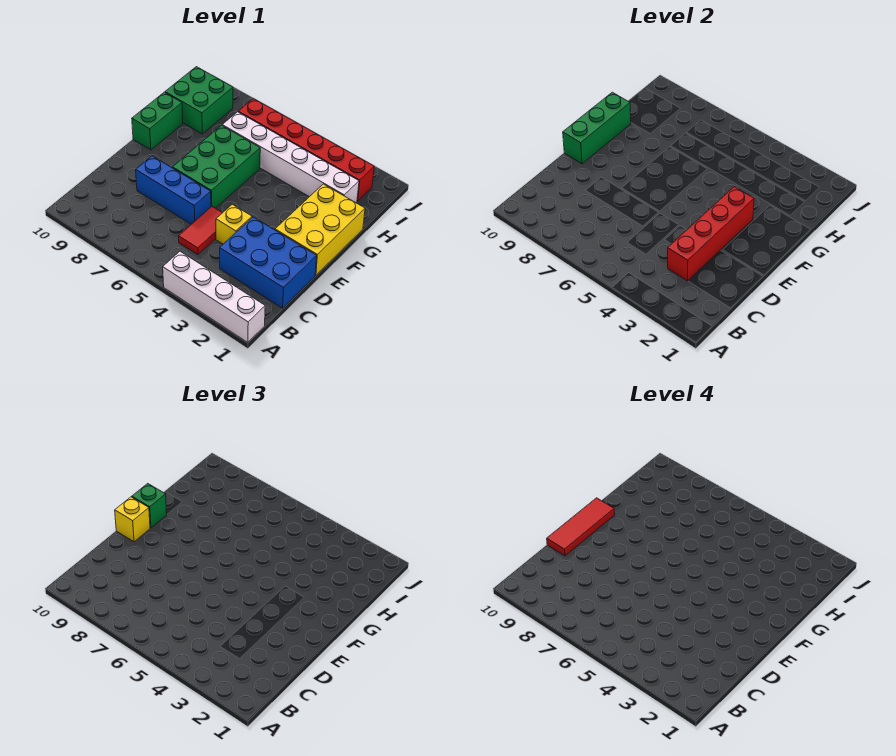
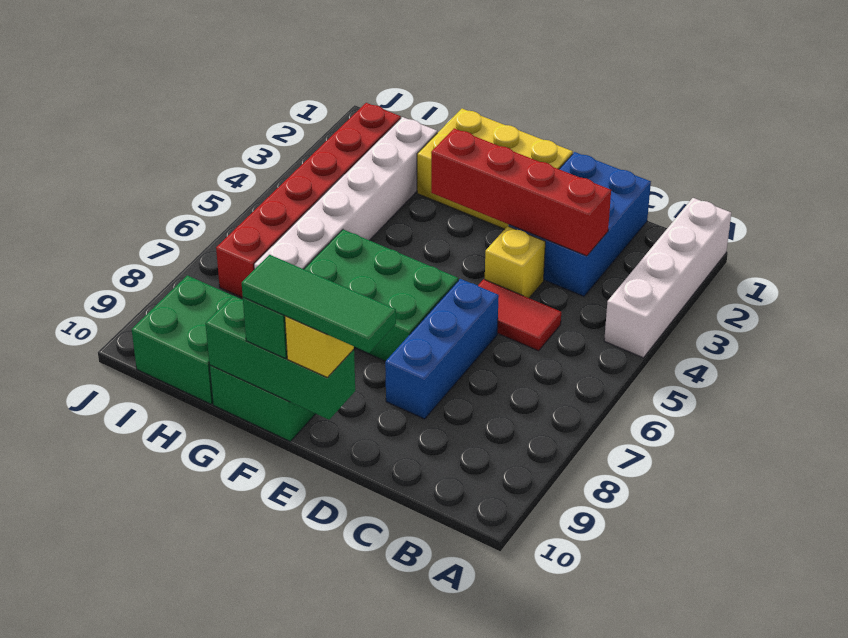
red tile D10:F10 level 4 -> green tile D10:F10 level 4

